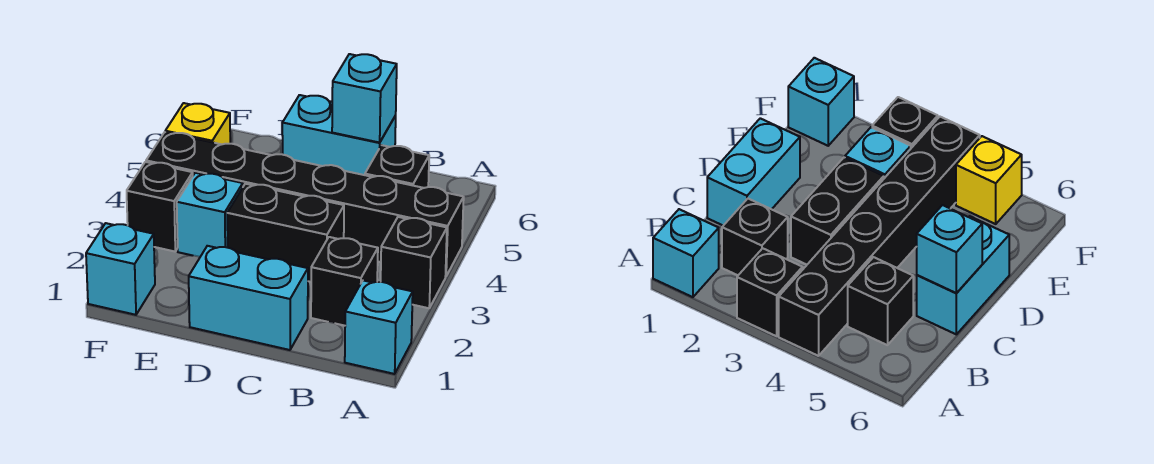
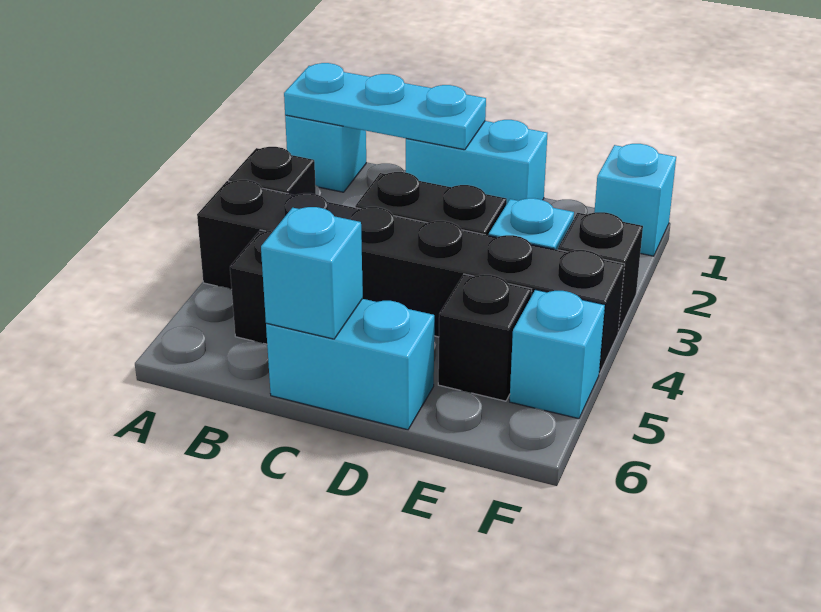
none -> cyan plate A1:C1 level 2
black brick B2 level 1 -> black brick E5 level 1
yellow brick F5 level 1 -> cyan brick F5 level 1

